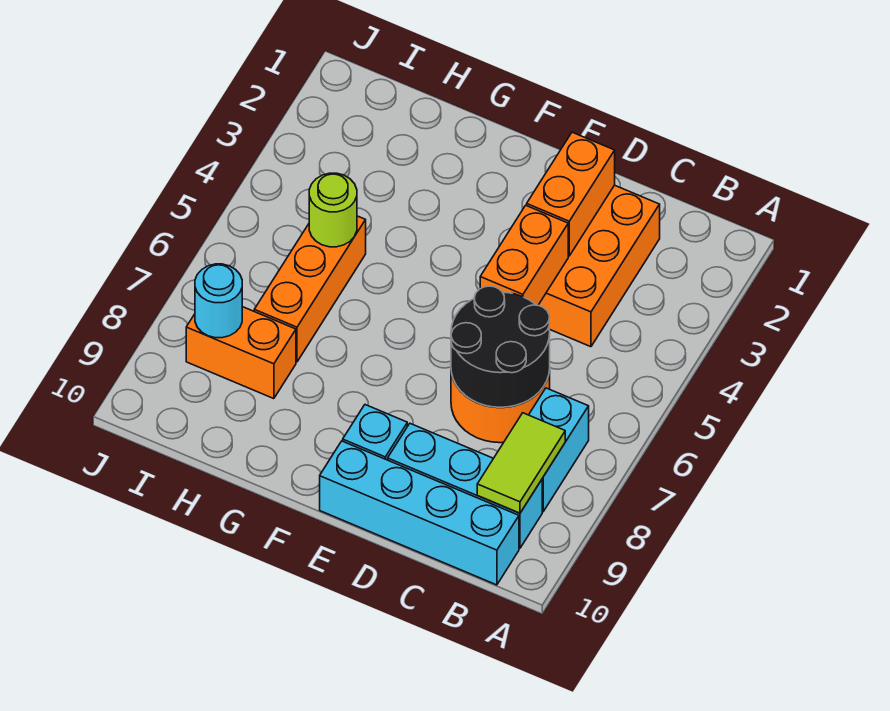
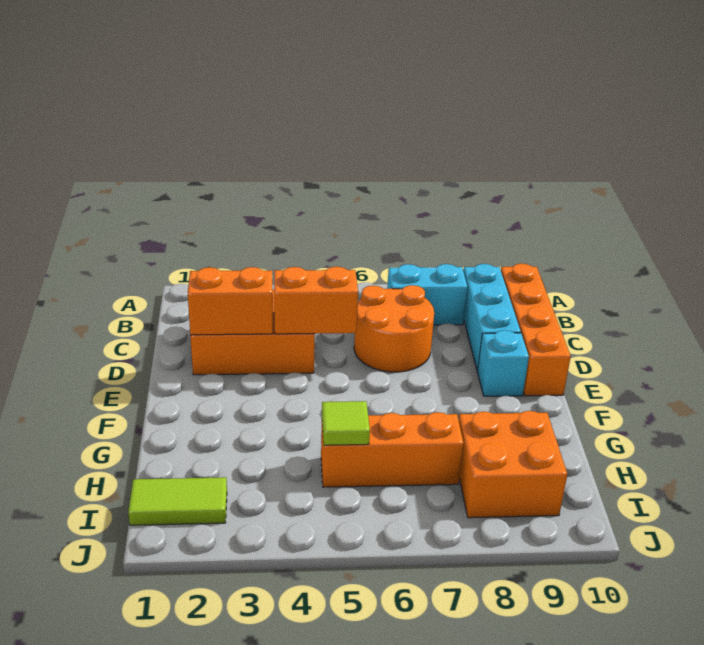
lime tile B8:B9 level 2 -> lime tile I1:I2 level 1
cyan brick B10:E10 level 1 -> orange brick B10:E10 level 1
black round brick C6:D7 level 2 -> none
lime round brick H5 level 2 -> lime tile H5 level 2
orange brick H8:I8 level 1 -> orange brick H8:I9 level 1
cyan round brick I8 level 2 -> none

